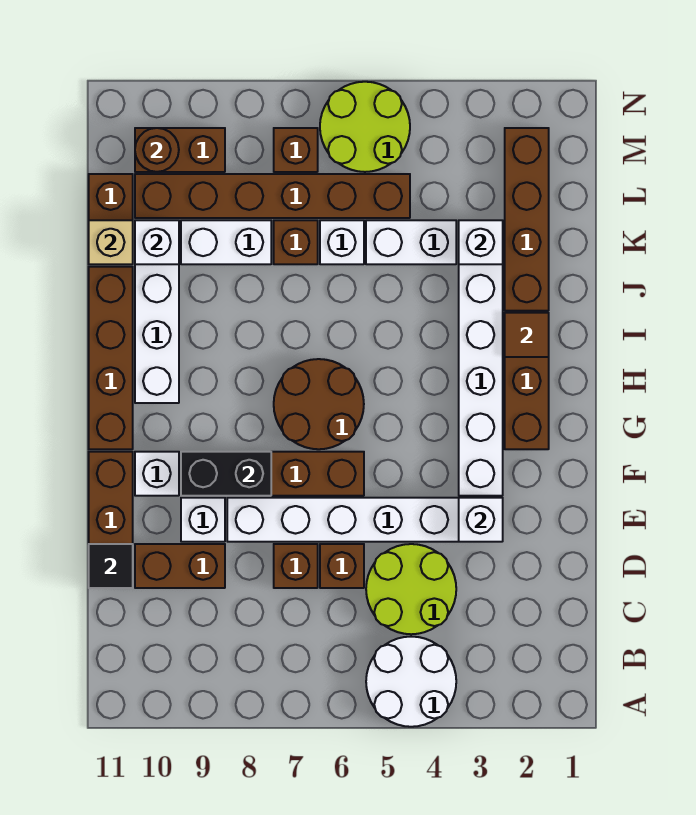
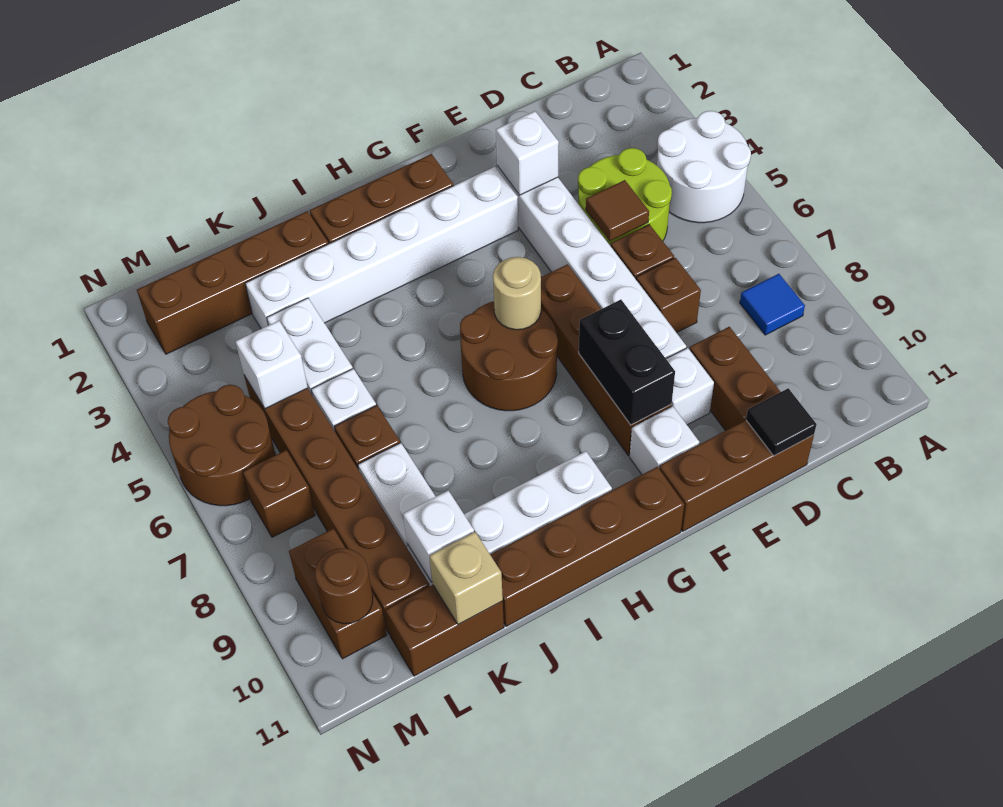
none -> blue tile B8 level 1
none -> tan round brick G6 level 2
brown tile I2 level 2 -> brown tile D5 level 2
white brick K3 level 2 -> white brick L5 level 2
lime round brick M5:N6 level 1 -> brown round brick M5:N6 level 1

